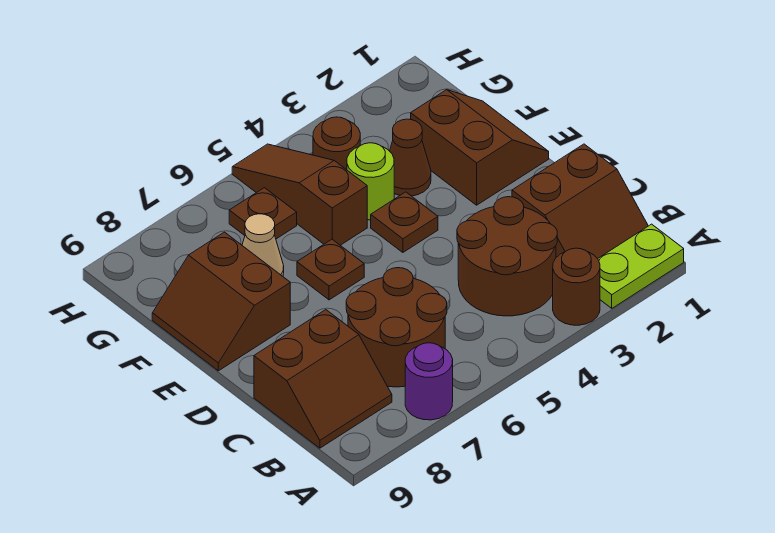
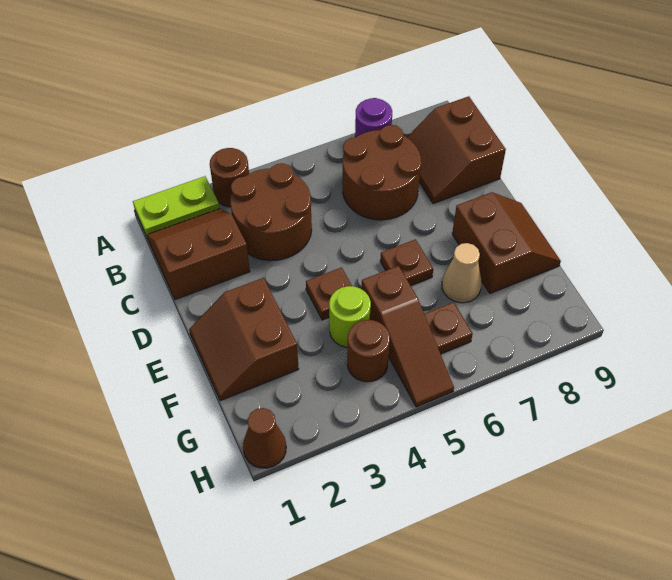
brown slope B8:C9 level 1 top C -> brown slope B8:C9 level 1 top 9
brown cone F3 level 1 -> brown cone H1 level 1

